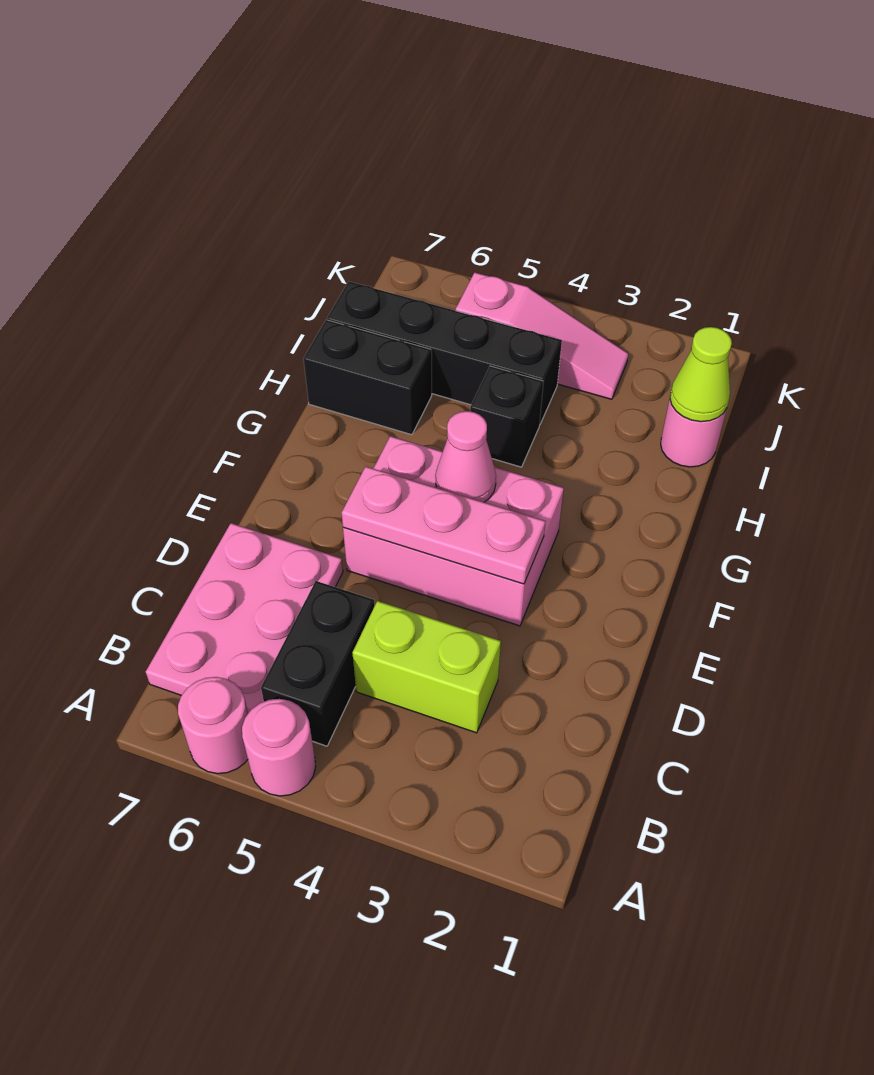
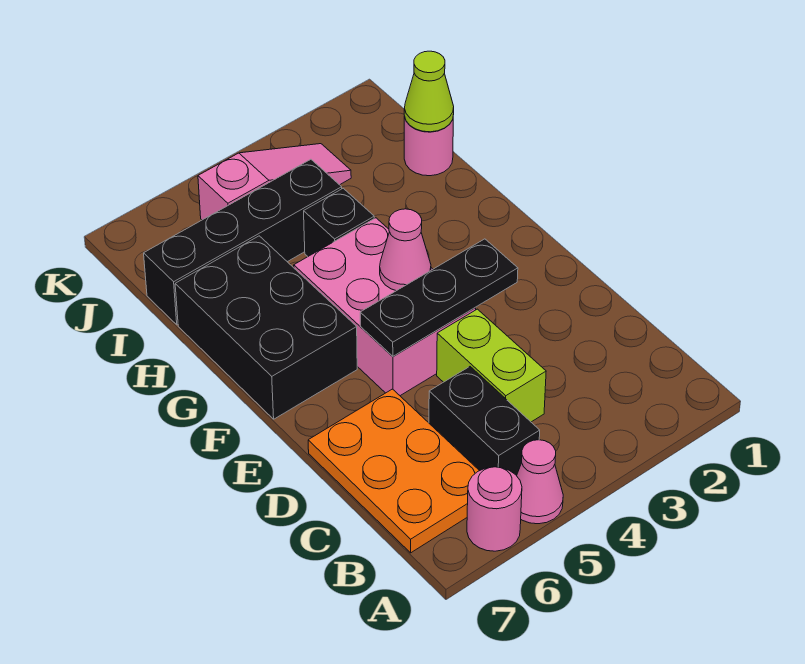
pink round brick A5 level 1 -> pink cone A5 level 1
pink plate B6:D7 level 1 -> orange plate B6:D7 level 1
lime brick C3:C4 level 1 -> lime brick C4:D4 level 1
pink brick E3:F5 level 1 -> pink brick E4:G5 level 1
pink plate E3:E5 level 2 -> black plate E3:E5 level 2
black brick H6:H7 level 1 -> black brick F6:H7 level 1

